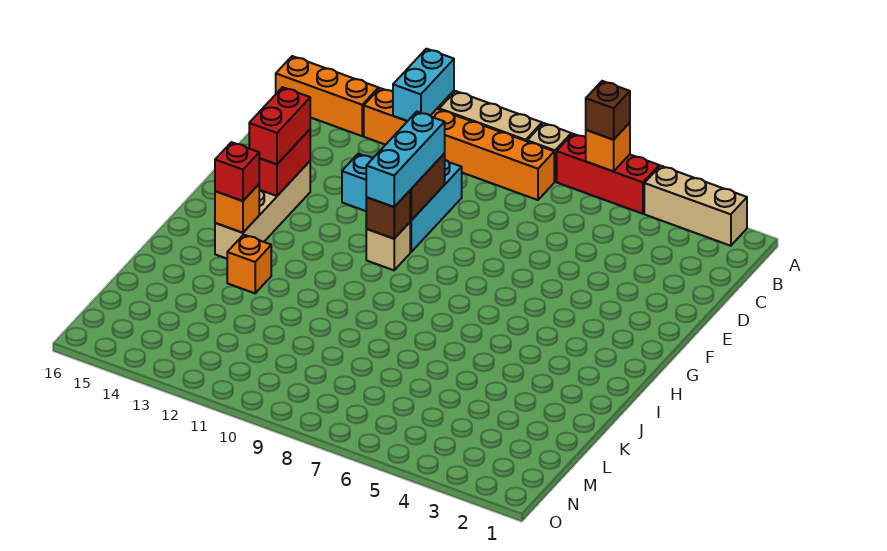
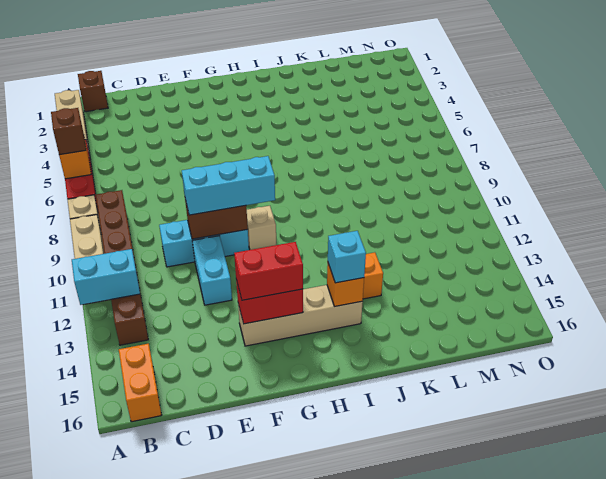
orange brick B8:B13 level 1 -> brown brick B8:B13 level 1
orange brick B14:B16 level 1 -> orange brick B15:B16 level 1
brown brick G10 level 2 -> brown brick B1 level 1
red brick I14 level 3 -> cyan brick I14 level 3

